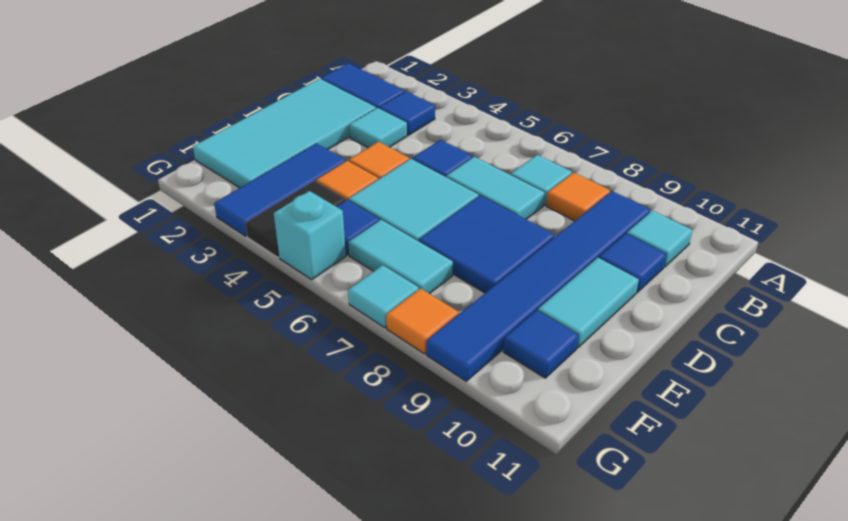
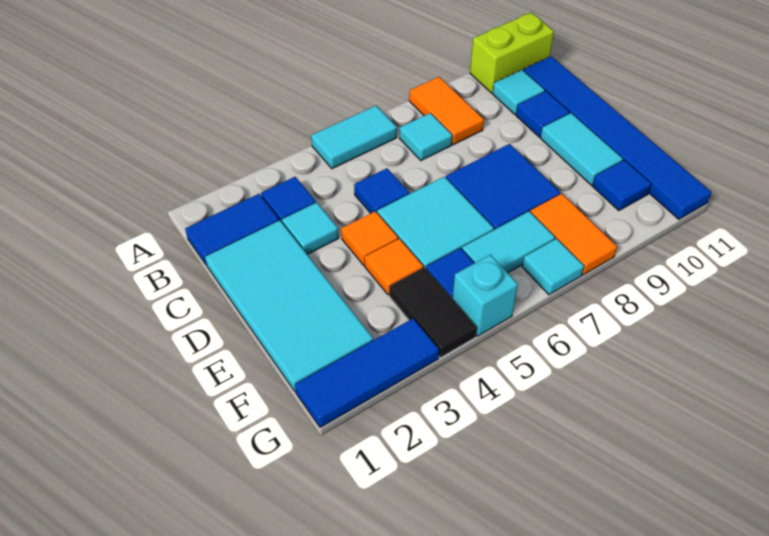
none -> lime brick A10:A11 level 1
orange tile B8 level 1 -> orange tile A8:B8 level 1
blue tile B9:G9 level 1 -> blue tile B11:G11 level 1
cyan tile C6:C7 level 1 -> cyan tile A5:A6 level 1
blue tile E3:G3 level 1 -> blue tile G1:G3 level 1
orange tile G8 level 1 -> orange tile F8:G8 level 1

